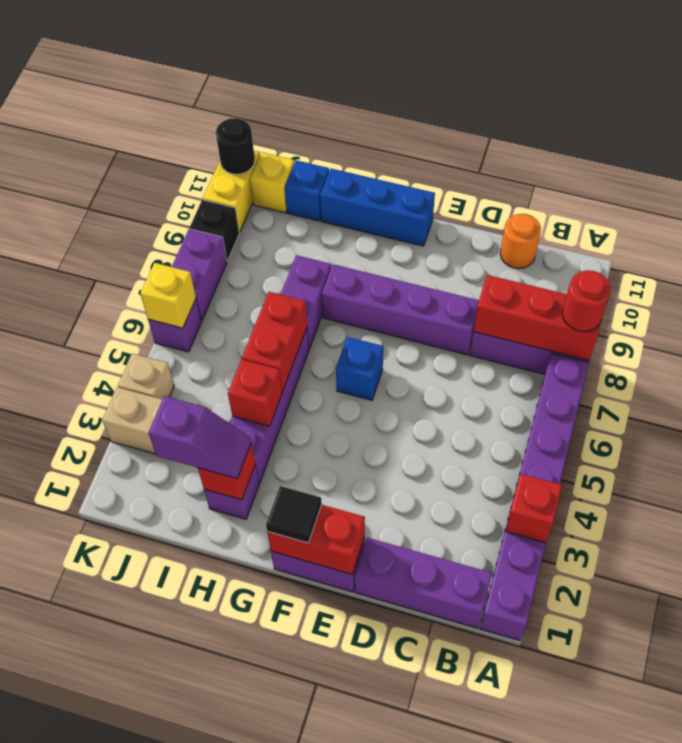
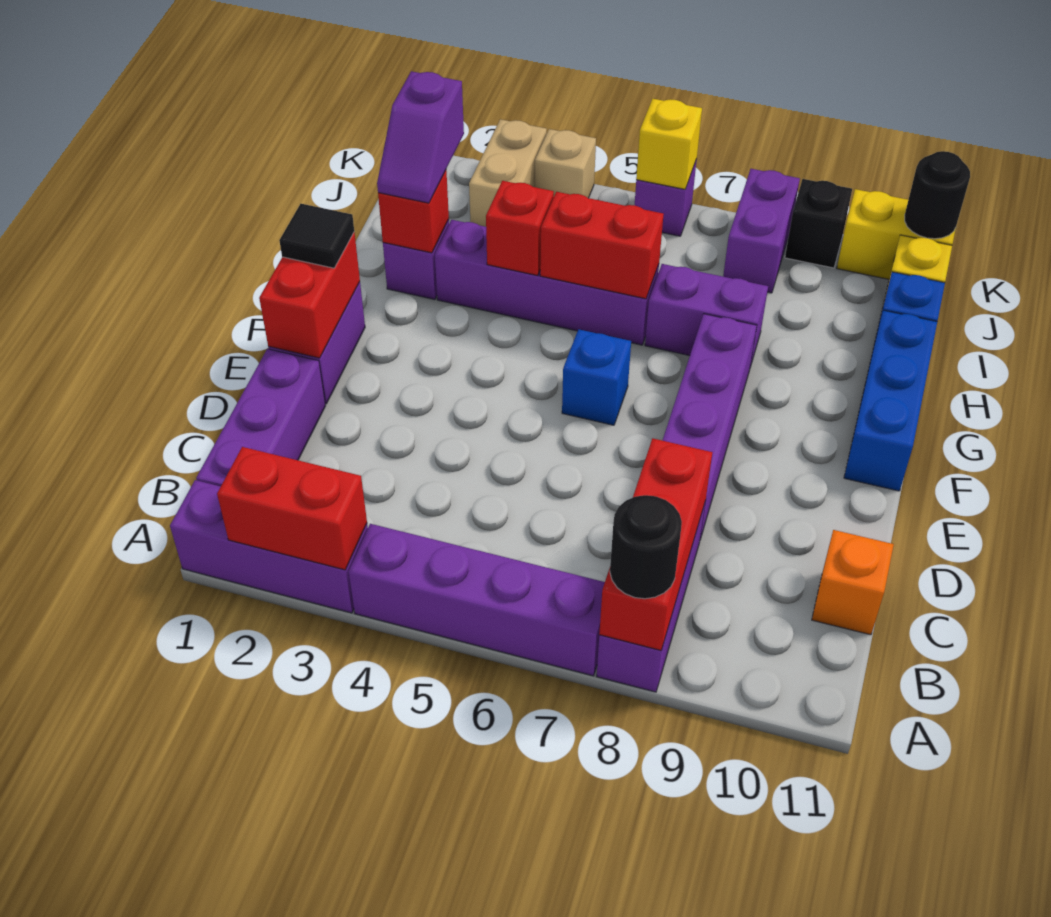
red brick A3 level 2 -> red brick A2:A3 level 2
red round brick A8 level 3 -> black round brick A8 level 3
orange round brick C11 level 1 -> orange brick C11 level 1
purple brick K7:K8 level 1 -> purple brick J8:K8 level 1

